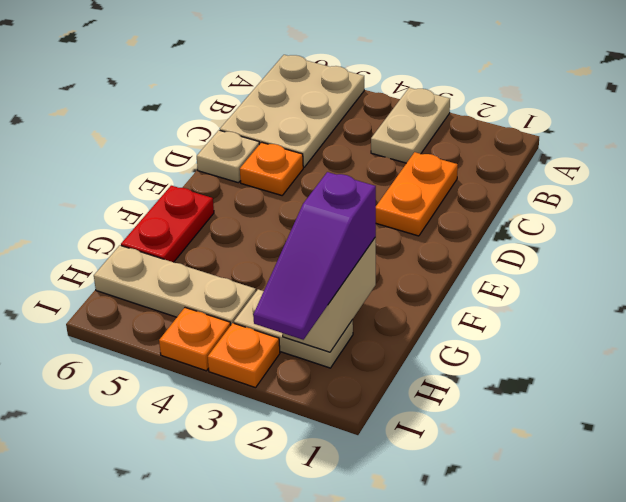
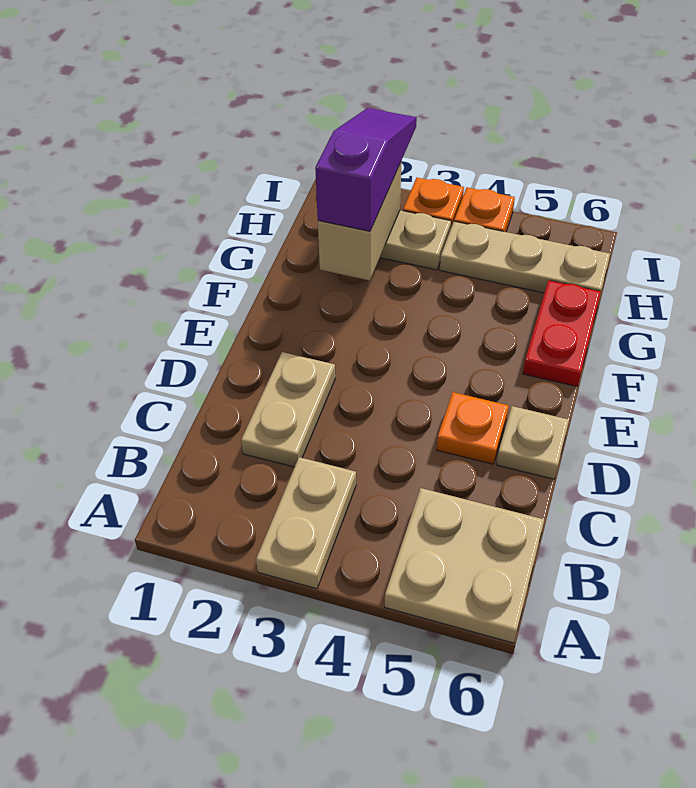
tan plate A5:C6 level 1 -> tan plate A5:B6 level 1
orange plate C2:D2 level 1 -> tan plate C2:D2 level 1

